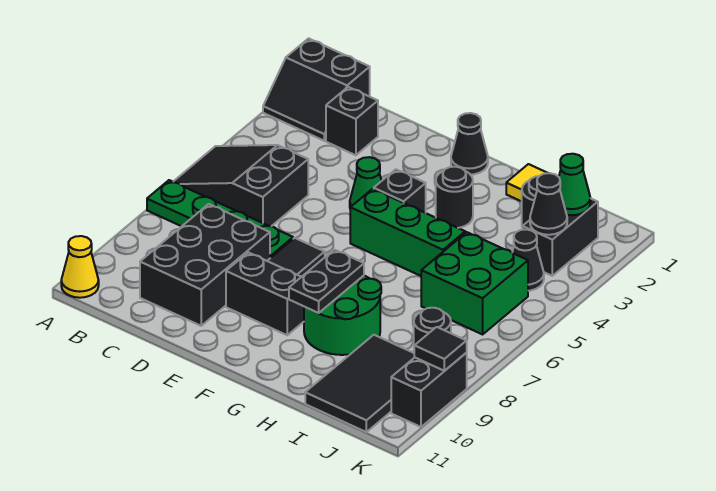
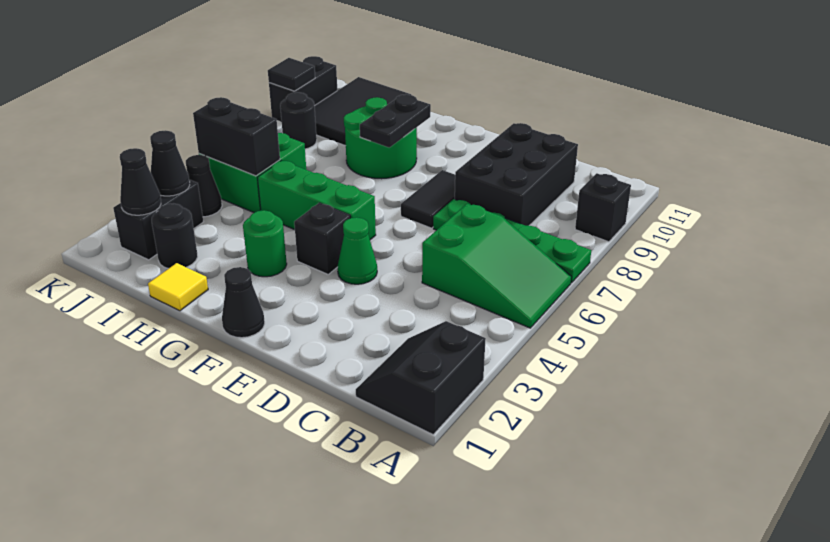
black slope A1:B2 level 1 top 1 -> black slope A1:B2 level 1 top A
black slope A5:C6 level 1 top C -> green slope A5:C6 level 1 top C
yellow cone A11 level 1 -> none
black brick C2 level 1 -> black brick A9 level 1
black brick E9:F9 level 1 -> black brick I5:J5 level 2
black round brick G3 level 1 -> green round brick G3 level 1
green cone J2 level 2 -> black cone J2 level 2

